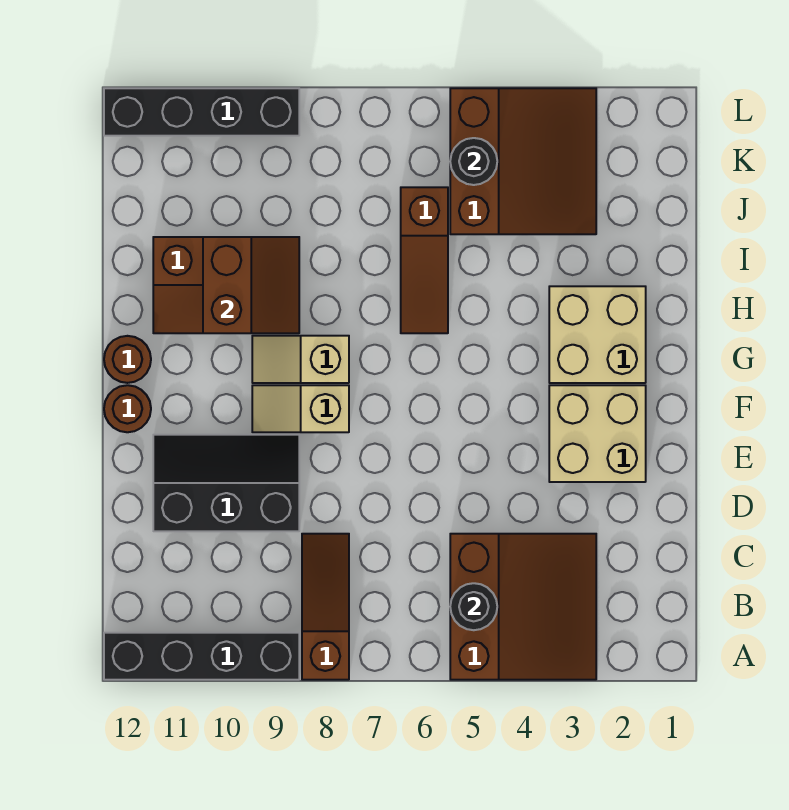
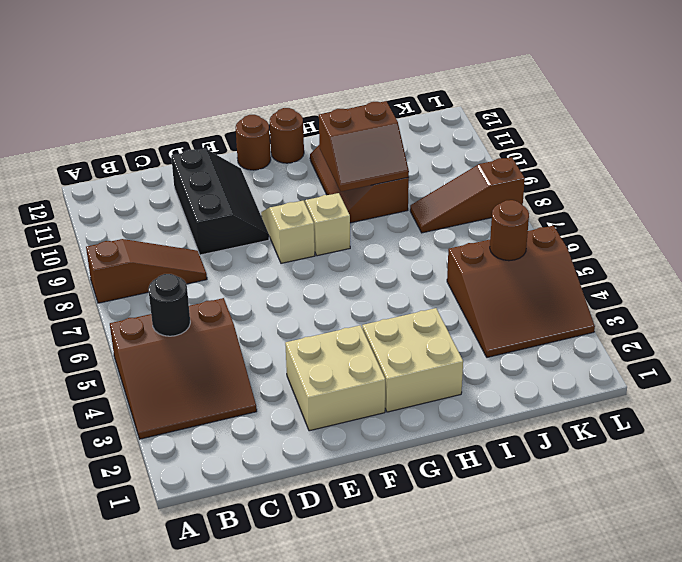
black brick A9:A12 level 1 -> none
brown slope H6:J6 level 1 top J -> brown slope J8:L8 level 1 top L
black round brick K5 level 2 -> brown round brick K5 level 2
black brick L9:L12 level 1 -> none

